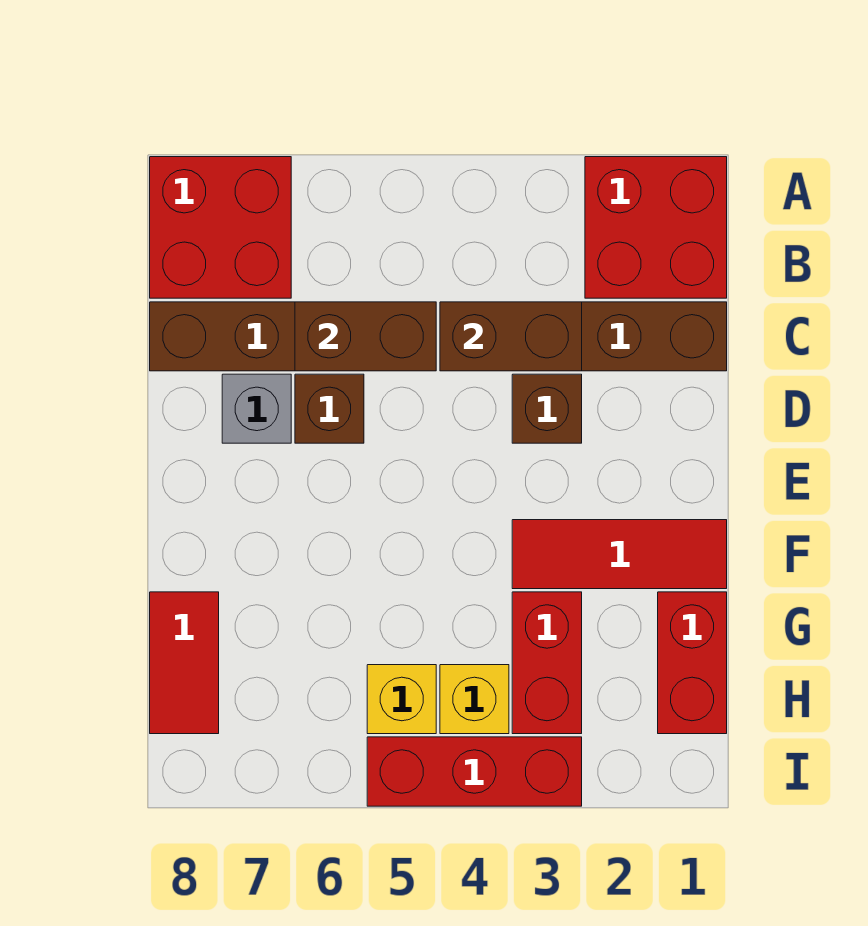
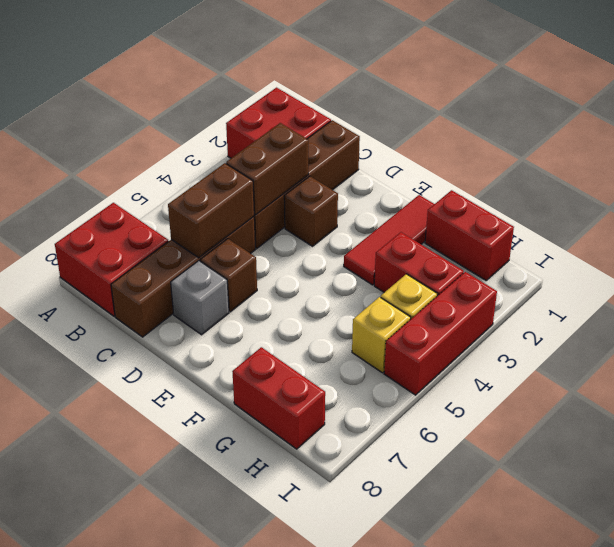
red tile G8:H8 level 1 -> red brick G8:H8 level 1

